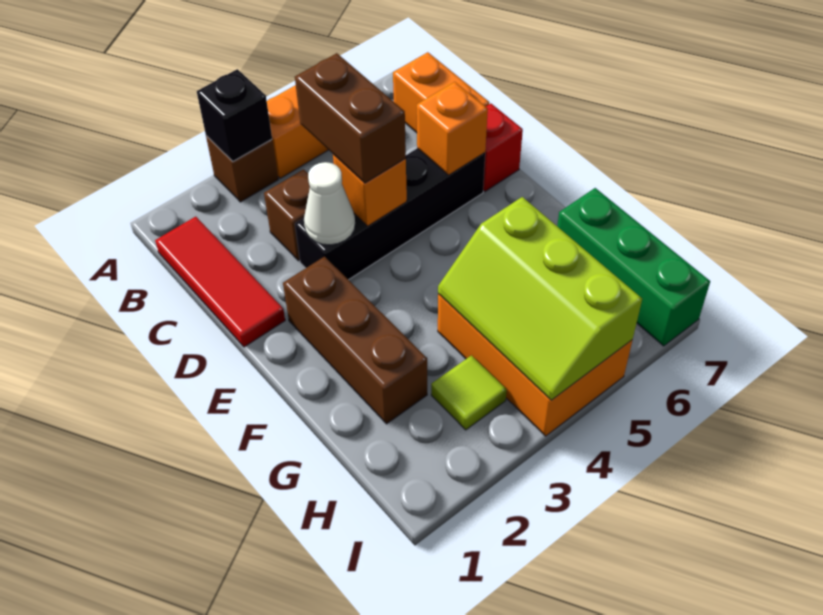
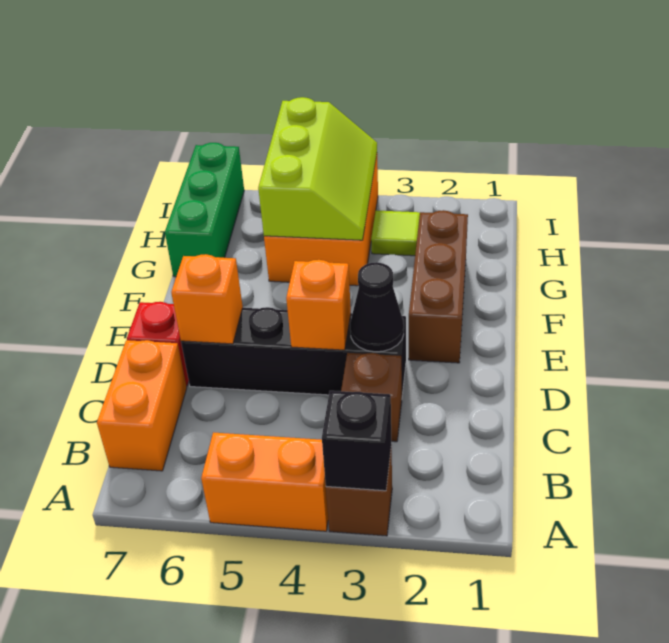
red tile B1:D1 level 1 -> none
brown brick C4:D4 level 3 -> none
white cone D3 level 2 -> black cone D3 level 2

